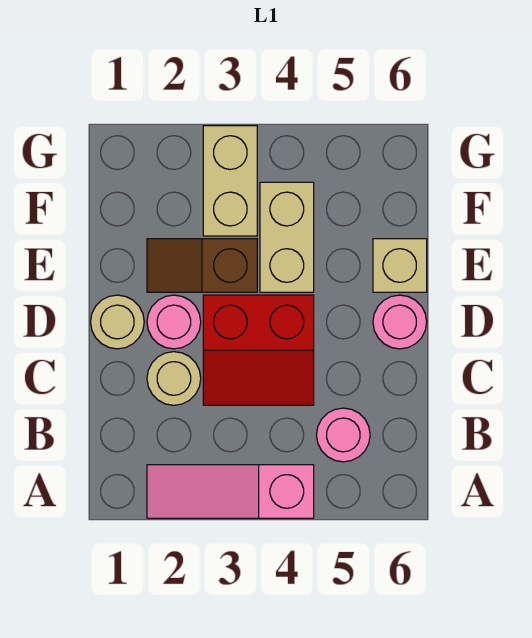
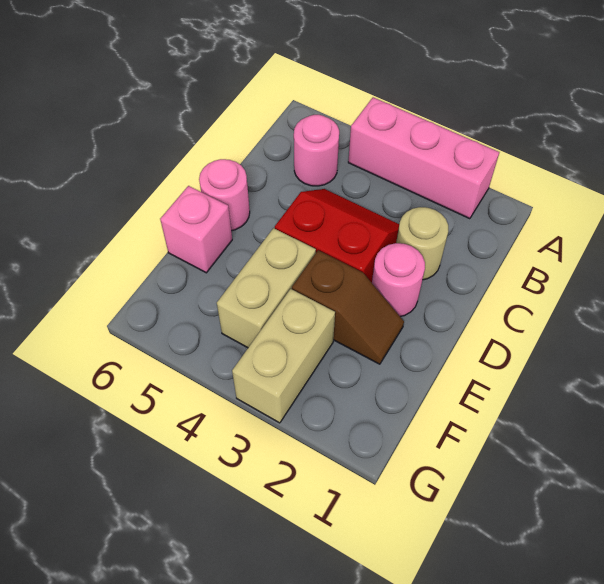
pink slope A2:A4 level 1 top 4 -> pink brick A2:A4 level 1
tan round brick D1 level 1 -> none
tan brick E6 level 1 -> pink brick E6 level 1

